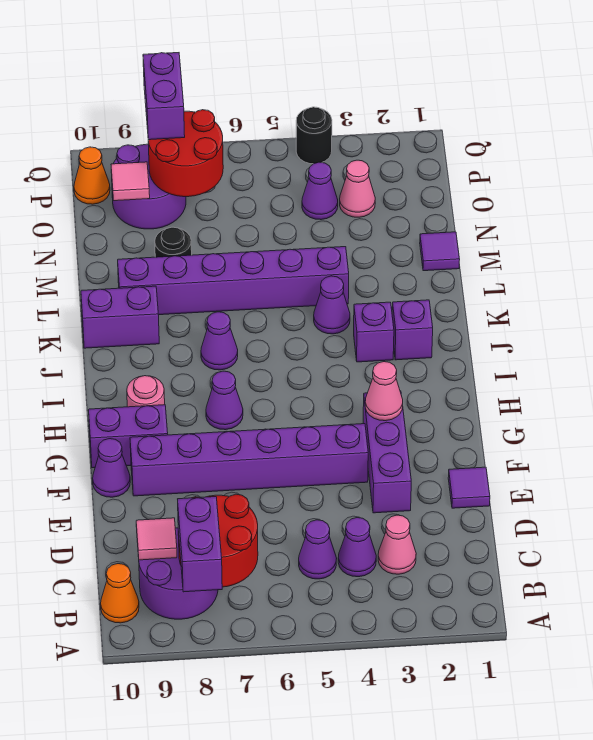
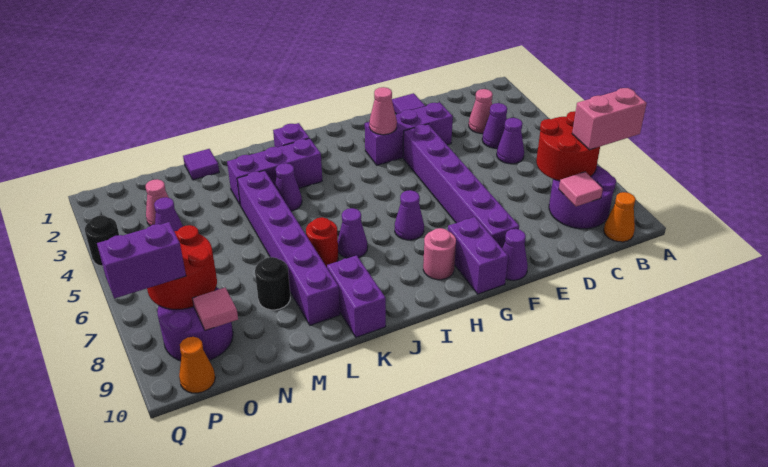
purple brick A8:B8 level 3 -> pink brick A8:B8 level 3
purple brick J3 level 1 -> purple brick J3:L3 level 1
none -> red round brick K7 level 1

